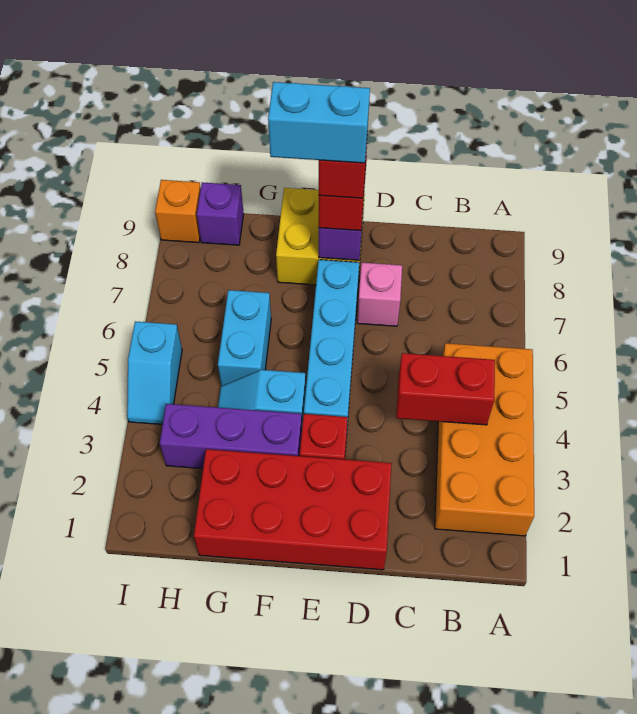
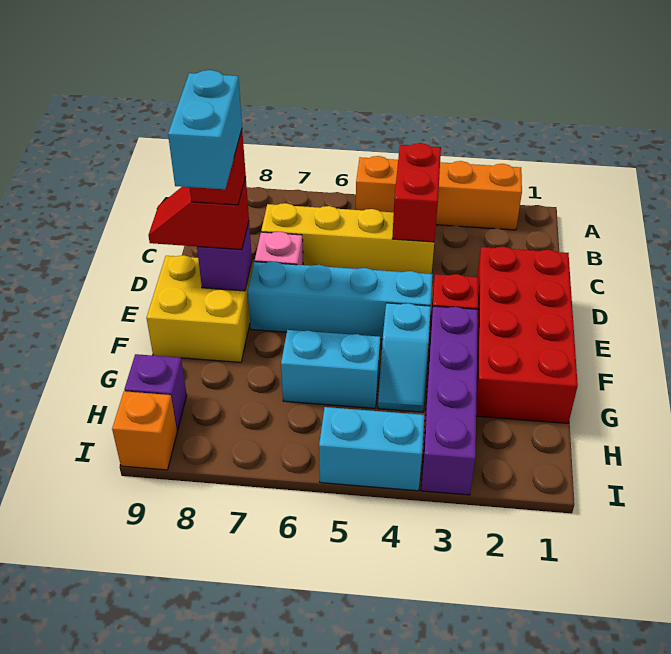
orange brick A2:B5 level 1 -> orange brick A2:A5 level 1
none -> yellow brick C4:C7 level 1
purple brick F3:H3 level 1 -> purple brick F3:I3 level 1
cyan slope I4:I5 level 1 top 5 -> cyan brick I4:I5 level 1

